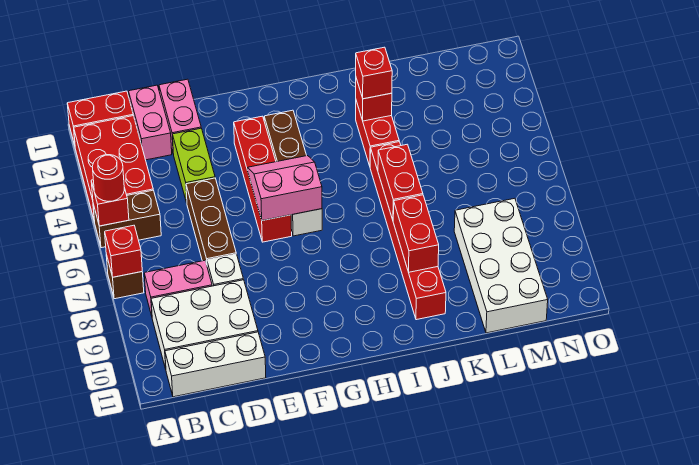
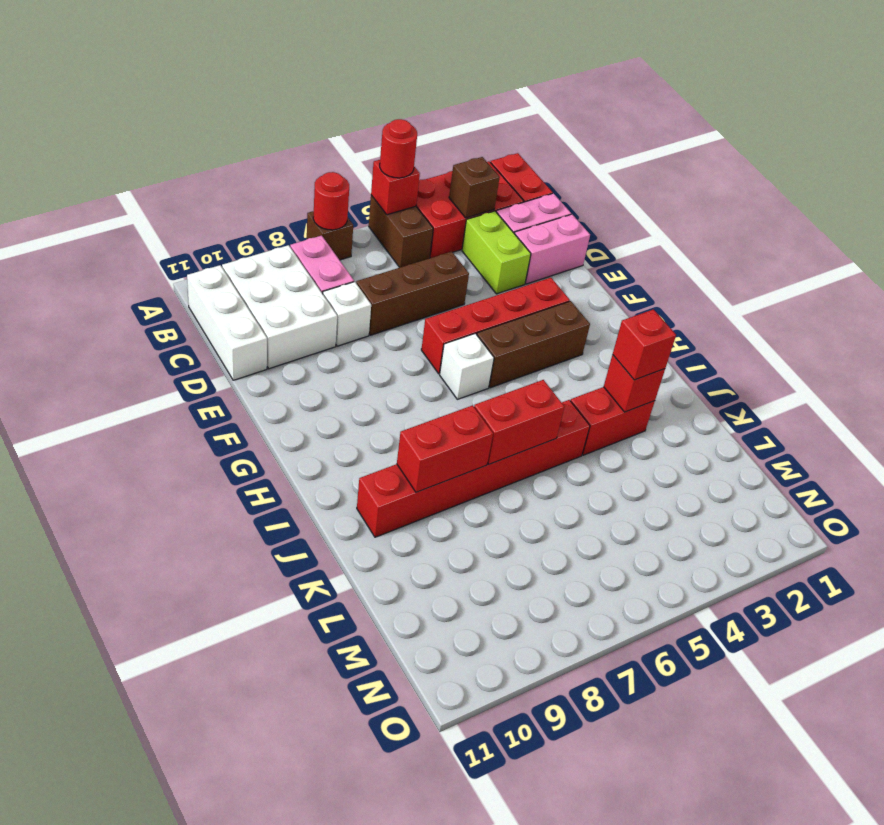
red brick A7 level 2 -> red round brick A7 level 2
none -> brown brick B3 level 2
lime brick D3:D4 level 1 -> lime brick C3:D3 level 1
pink slope F5:G6 level 2 top 6 -> none
white brick L8:M11 level 1 -> none

